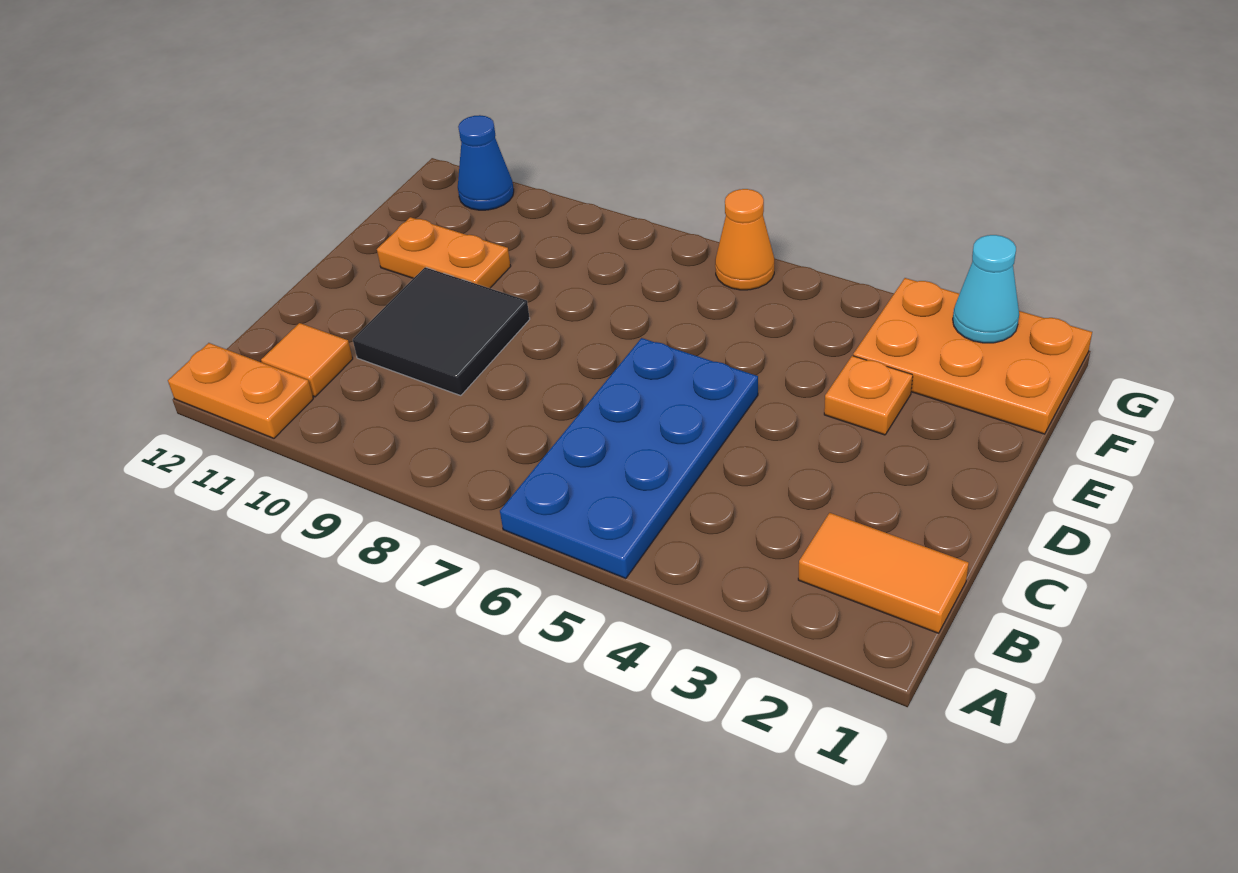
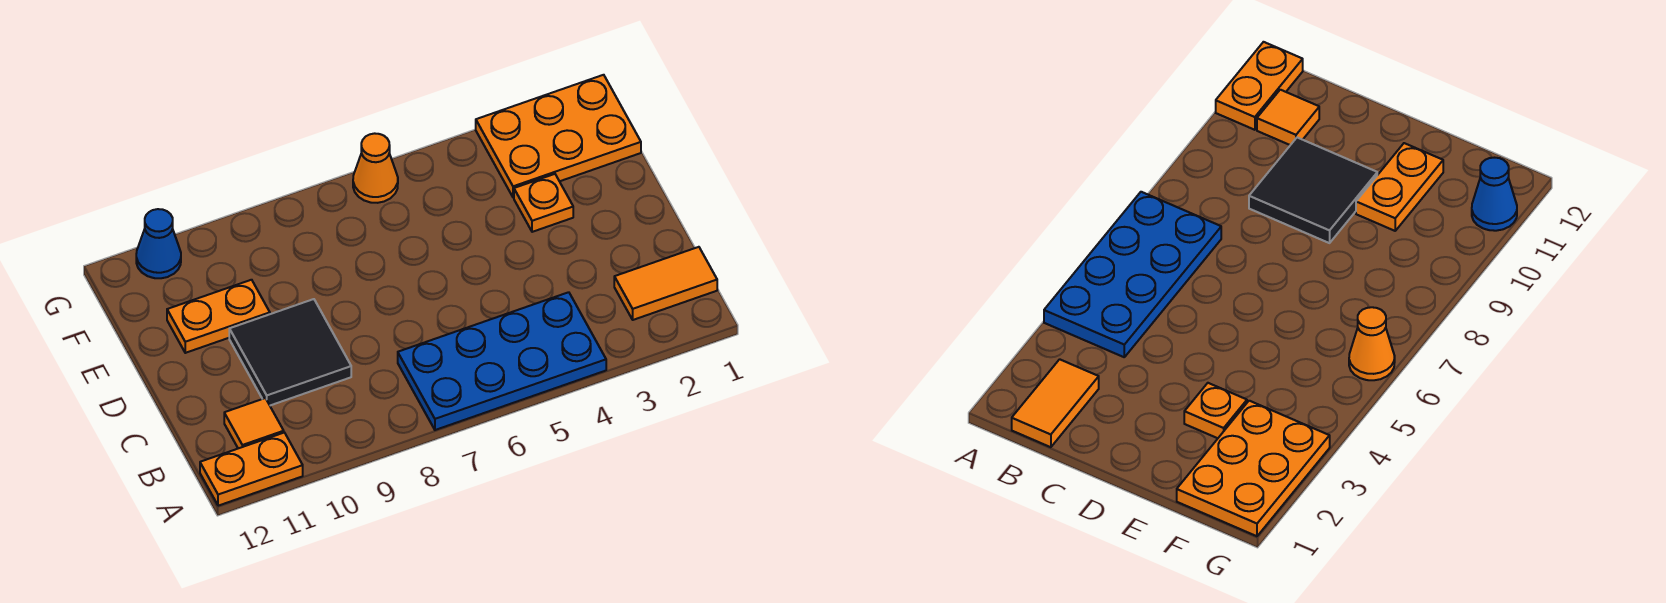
blue plate A5:D6 level 1 -> blue plate A4:B7 level 1
cyan cone G2 level 2 -> none

